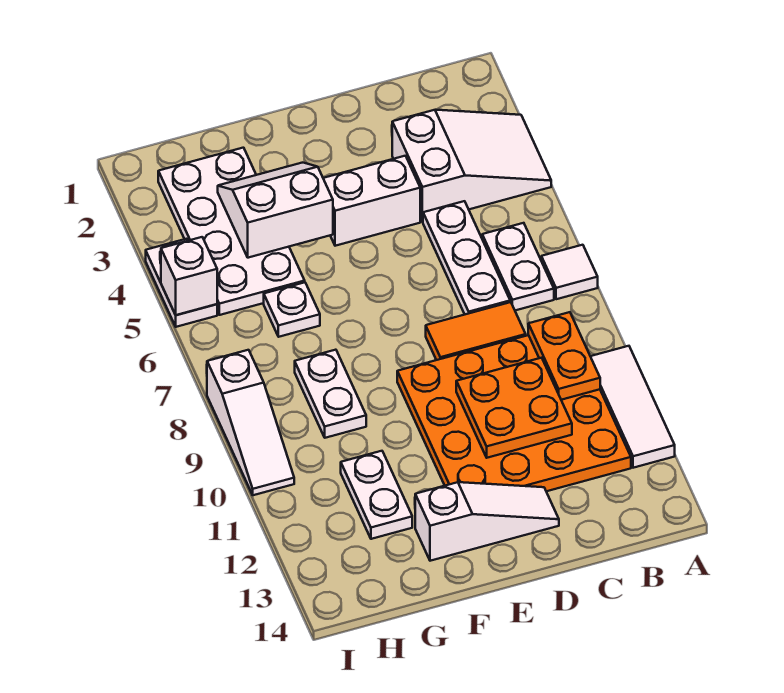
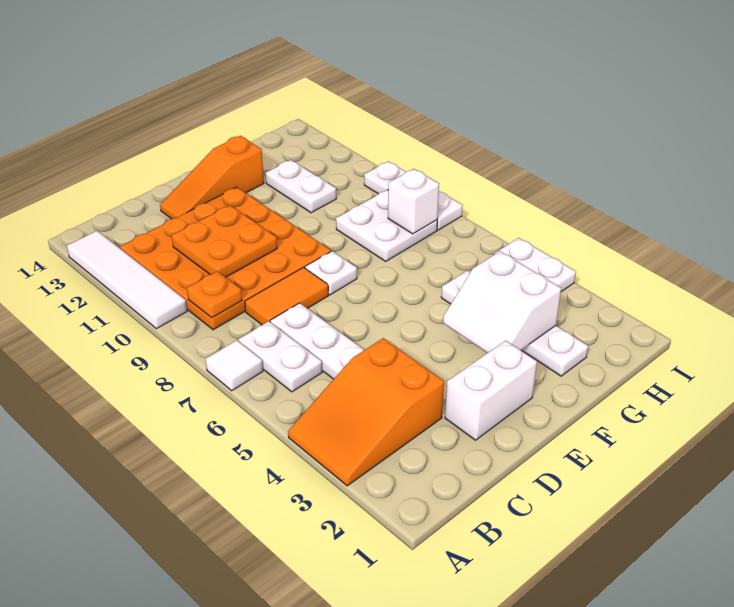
white slope A3:C4 level 1 top C -> orange slope A3:C4 level 1 top C
white tile A10:A12 level 1 -> white tile A10:A13 level 1
orange plate B9:B10 level 2 -> orange plate B9 level 2
white brick D4:E4 level 1 -> white brick D2:E2 level 1
white slope D13:F13 level 1 top F -> orange slope D13:F13 level 1 top F
white slope F3:G4 level 2 top 4 -> white slope F3:G4 level 2 top G
white plate G2:H5 level 1 -> white plate G2:G5 level 1
white plate G6 level 1 -> white plate E8 level 1
white plate G8:G9 level 1 -> white plate G8:H9 level 1
white brick I5 level 2 -> white brick H8 level 2
white slope I8:I10 level 1 top 8 -> white plate I8:I10 level 1

